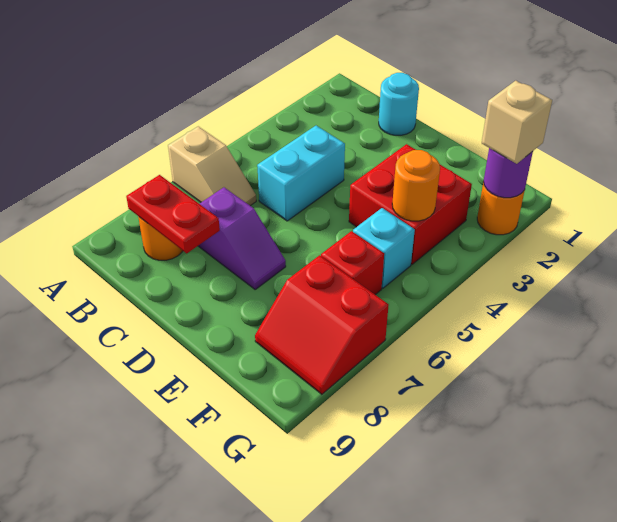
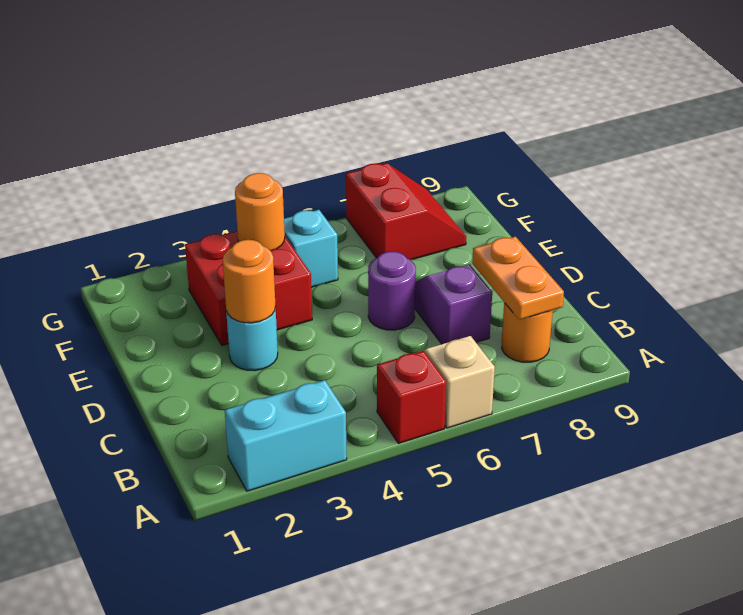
red plate B8:C8 level 2 -> orange plate B8:C8 level 2
cyan round brick C1 level 1 -> cyan round brick D3 level 1
cyan brick C4:C5 level 1 -> cyan brick A2:A3 level 1
red brick F6 level 1 -> red brick A5 level 1
orange round brick G2 level 1 -> orange round brick D3 level 2
purple round brick G2 level 2 -> purple round brick D6 level 1
tan brick G2 level 3 -> none

